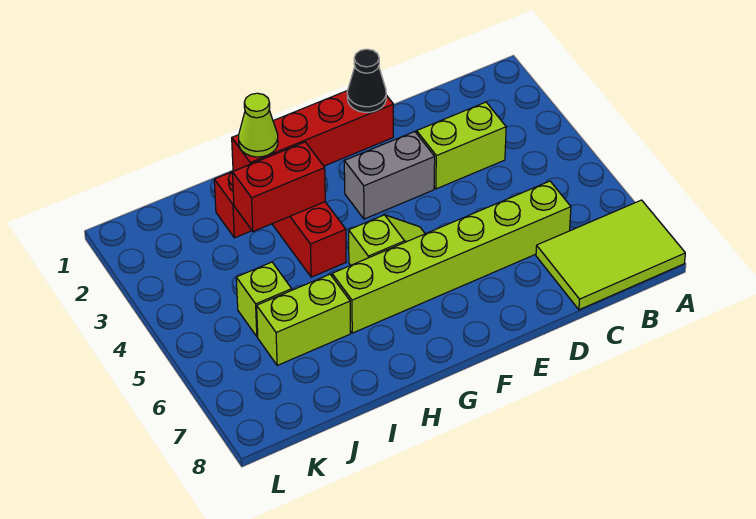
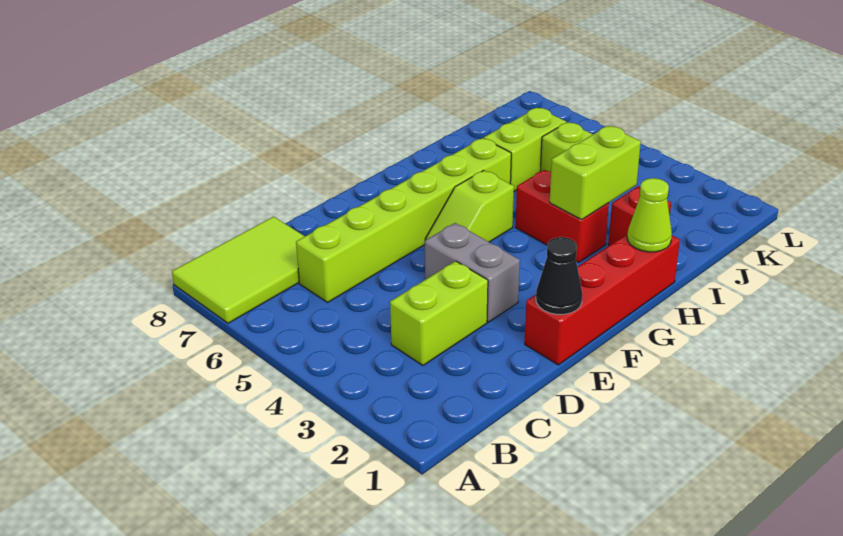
grey brick E3:F3 level 1 -> grey brick E3:E4 level 1
red brick H3:I3 level 2 -> lime brick H3:I3 level 2

